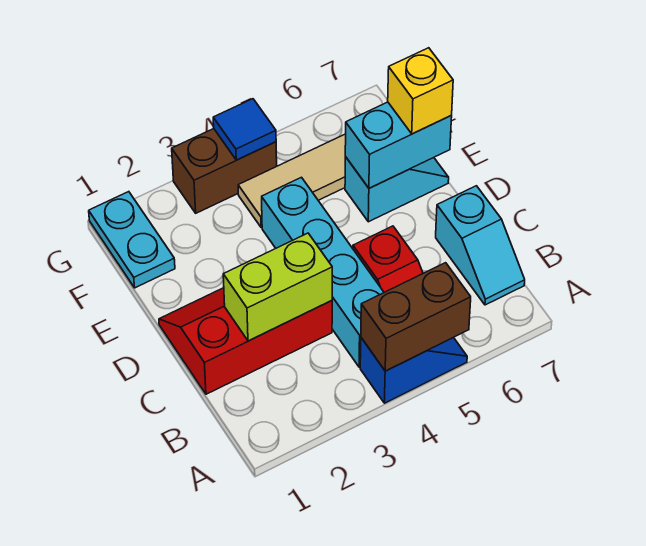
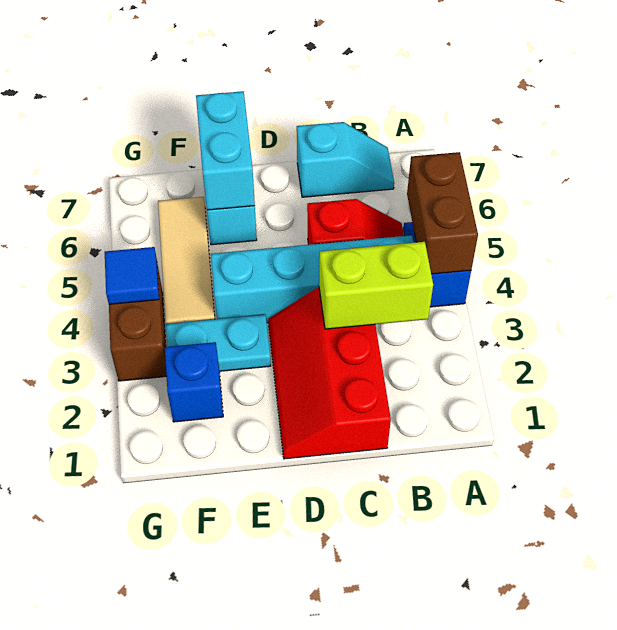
lime brick C2:C3 level 2 -> lime brick B3:C3 level 2
yellow brick E7 level 3 -> none
cyan plate F1:G1 level 1 -> cyan plate E3:F3 level 1
none -> blue brick F2 level 1

